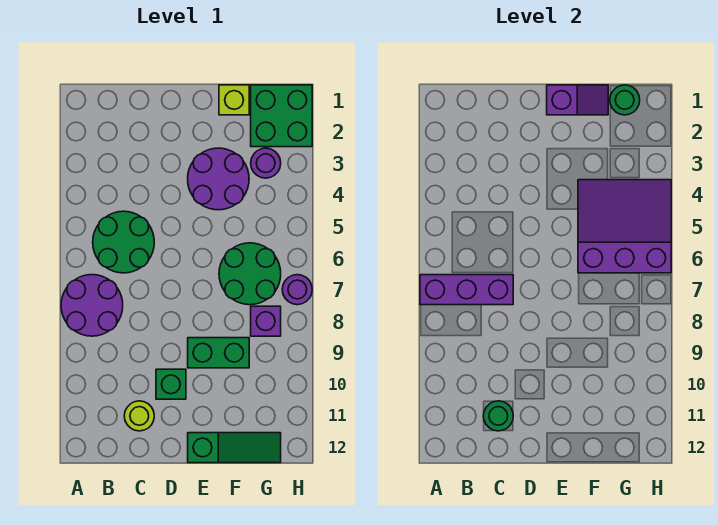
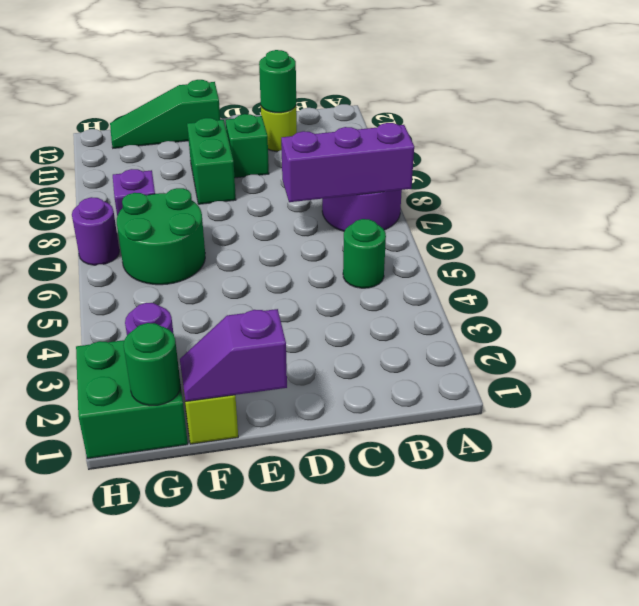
green round brick B5:C6 level 1 -> green round brick B5 level 1
purple round brick E3:F4 level 1 -> none
green brick E9:F9 level 1 -> green brick E9:E10 level 1
purple slope F4:H6 level 2 top 6 -> none

